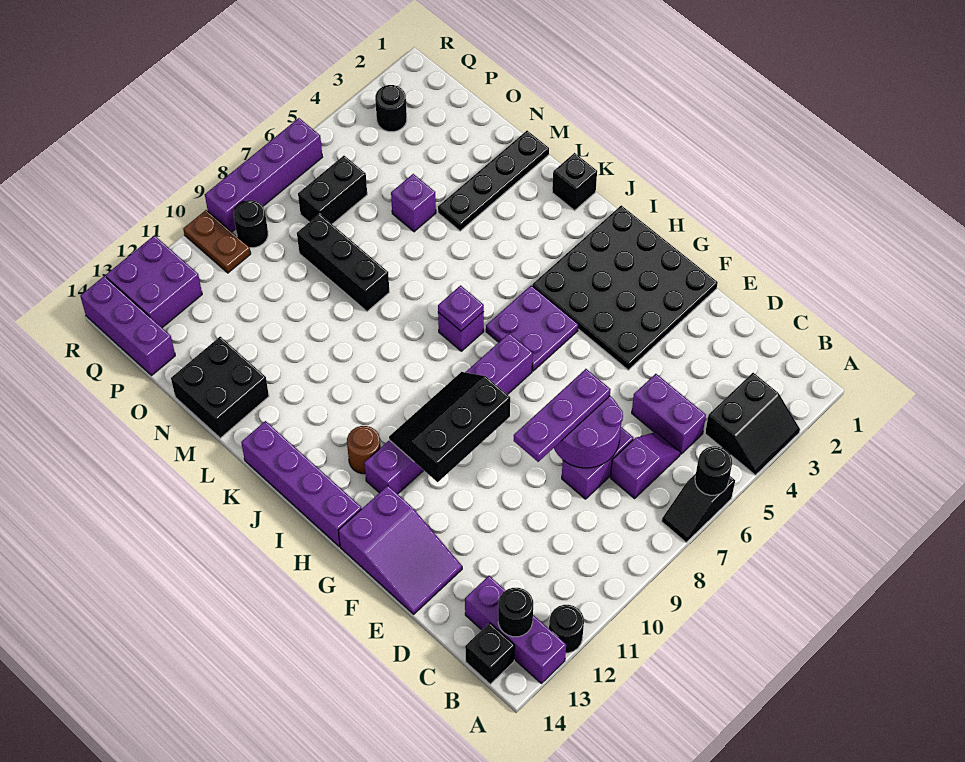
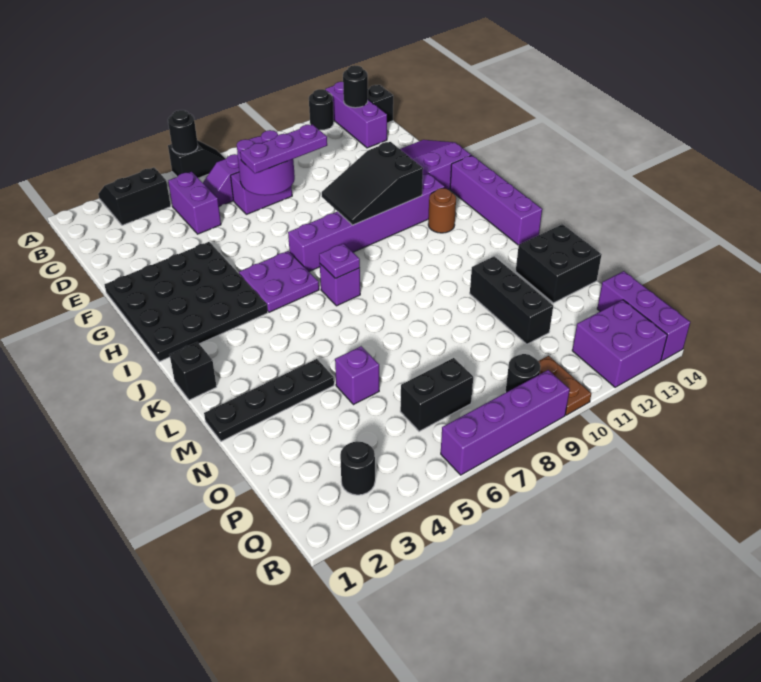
black slope G9:H11 level 2 top G -> black slope G9:H11 level 2 top 11
black brick M8:O8 level 1 -> black brick M11:O11 level 1

